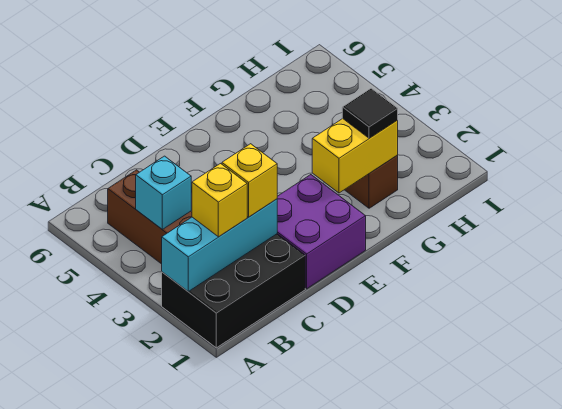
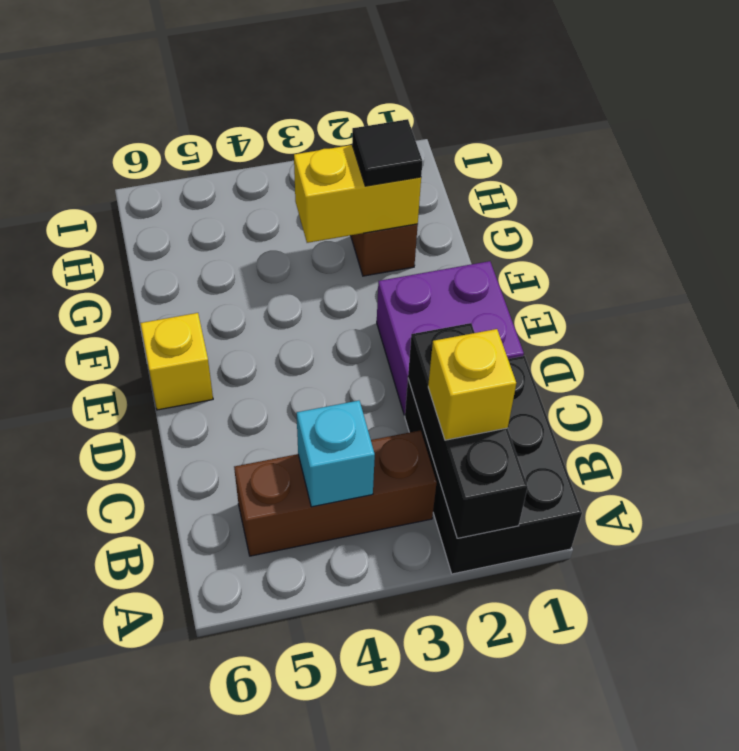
cyan brick A2:C2 level 2 -> black brick A2:C2 level 2
yellow brick C2 level 3 -> yellow brick E6 level 1
yellow brick F2:G2 level 2 -> yellow brick G2:G3 level 2

